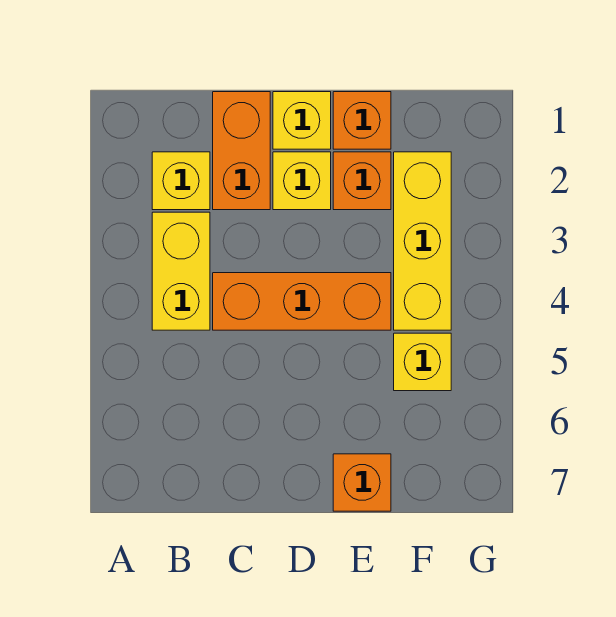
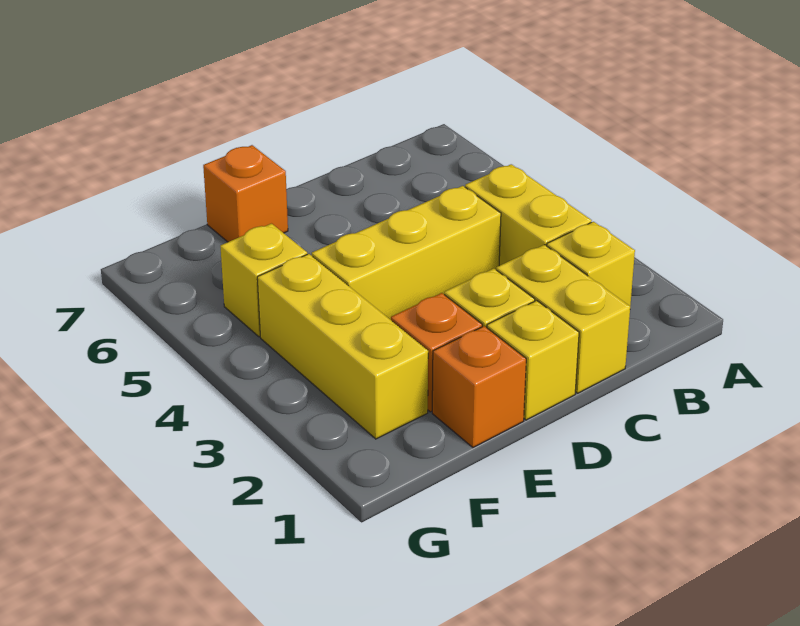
orange brick C1:C2 level 1 -> yellow brick C1:C2 level 1
orange brick C4:E4 level 1 -> yellow brick C4:E4 level 1

